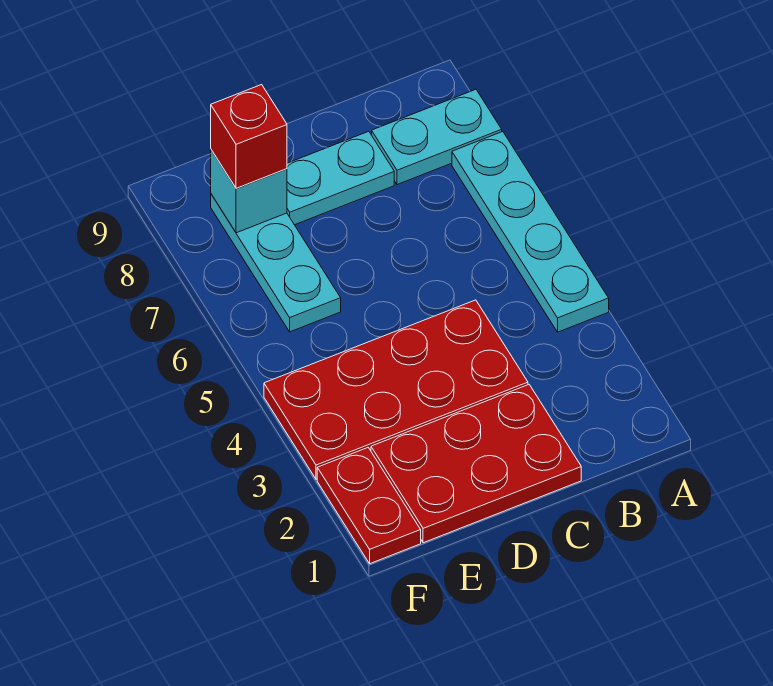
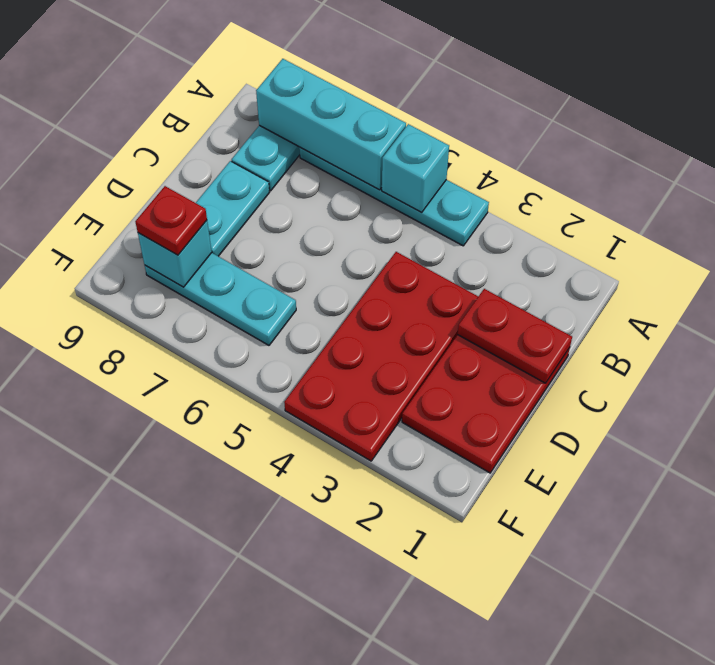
none -> cyan brick A5 level 2
none -> cyan brick A6:A8 level 2
red brick E8 level 3 -> red plate E8 level 3
red plate F1:F2 level 1 -> red plate C1:C2 level 2

